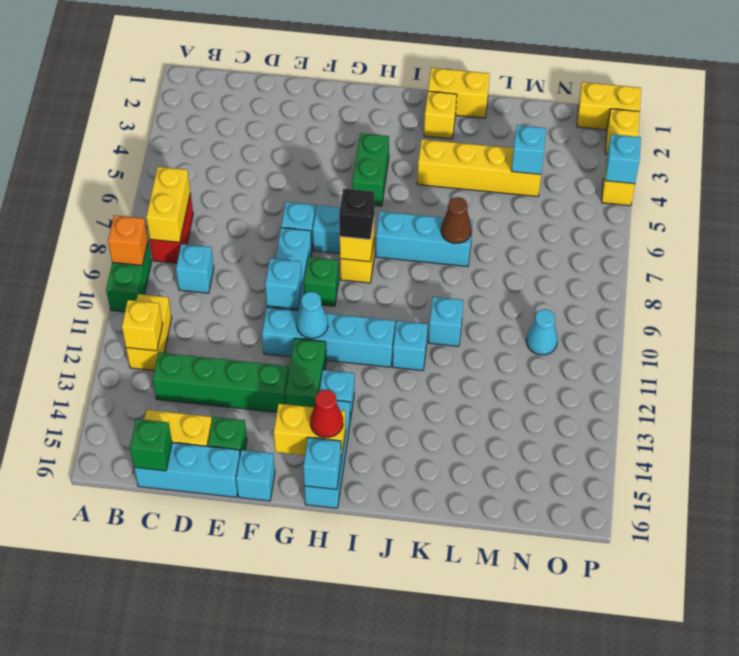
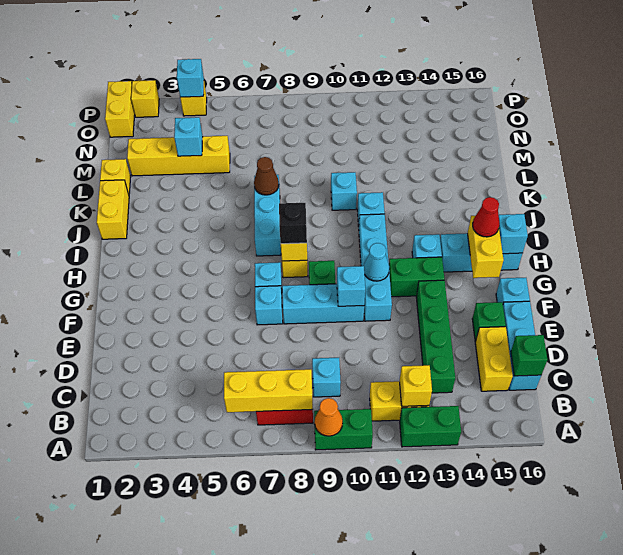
orange brick A9 level 2 -> orange cone A9 level 2
yellow brick B7:B8 level 2 -> yellow brick B6:B8 level 2
green brick H4:H5 level 1 -> green brick A12:A13 level 1
yellow brick J2 level 1 -> yellow brick L1 level 1
yellow brick J4:M4 level 1 -> yellow brick M2:M5 level 1
cyan cone N10 level 1 -> none

